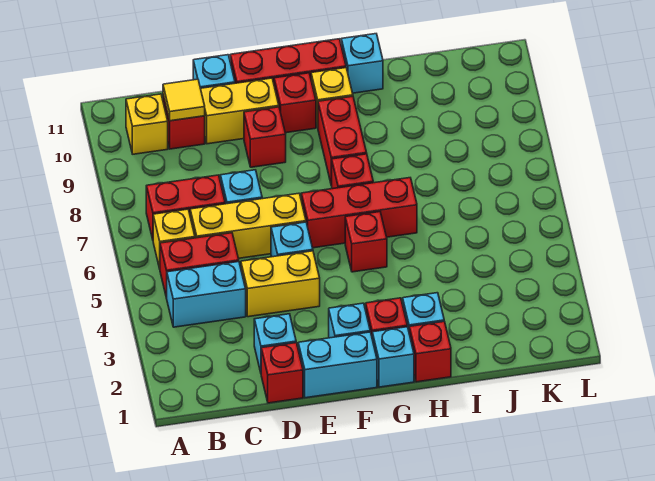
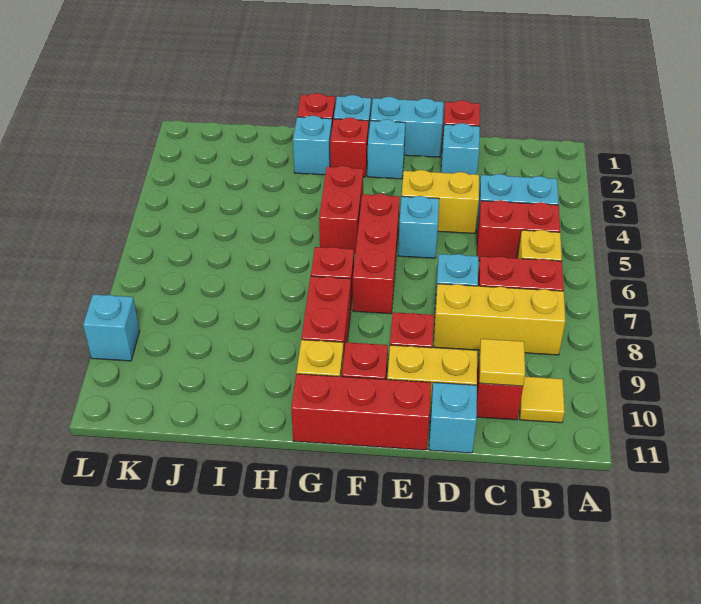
yellow brick B10 level 1 -> yellow tile B10 level 1
yellow brick C6:E6 level 1 -> yellow brick B8:D8 level 1
red brick F6:H6 level 1 -> red brick F5:F7 level 1
red brick G5 level 1 -> red brick G4:G5 level 1
cyan brick H11 level 1 -> cyan brick L9 level 1

